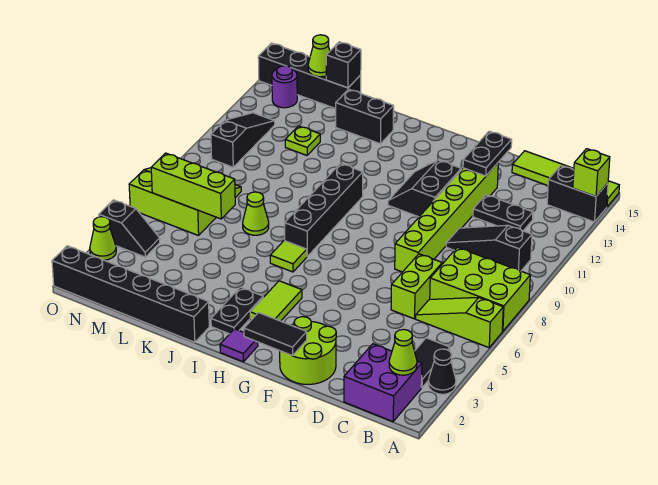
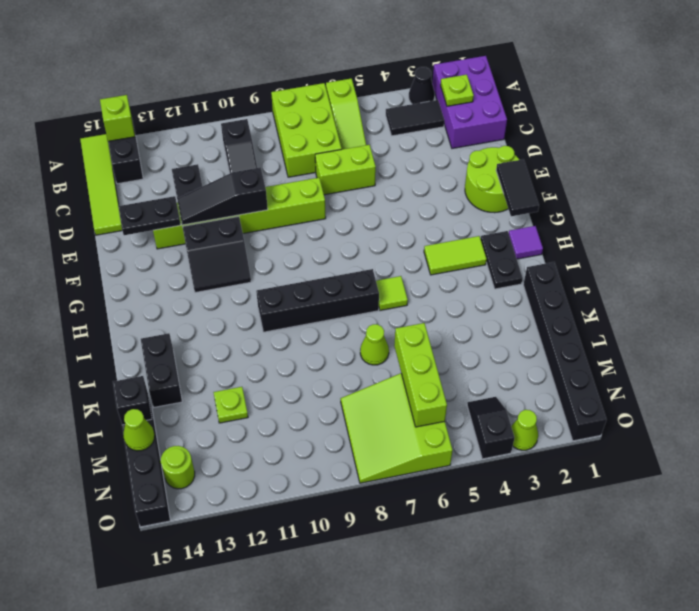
purple brick B1:C2 level 1 -> purple brick A1:C2 level 1
lime cone B2 level 2 -> lime plate B2 level 2
black plate I2:I3 level 1 -> black plate H2:I2 level 1
black slope N10:N12 level 1 top 10 -> black slope E10:E12 level 2 top 10
purple round brick N14 level 1 -> lime round brick N14 level 1

